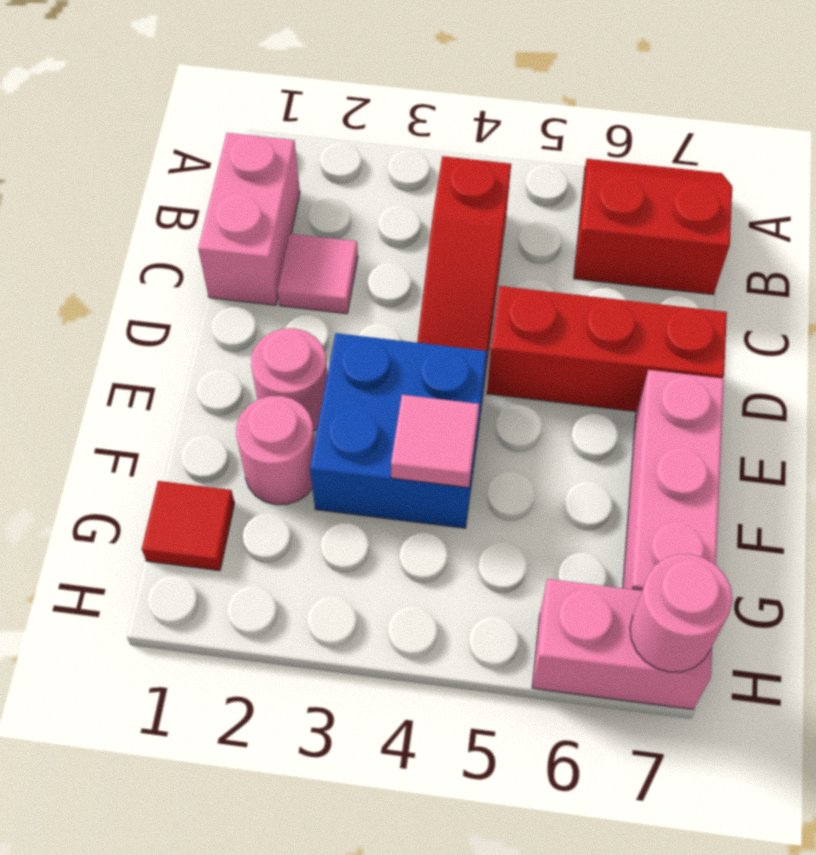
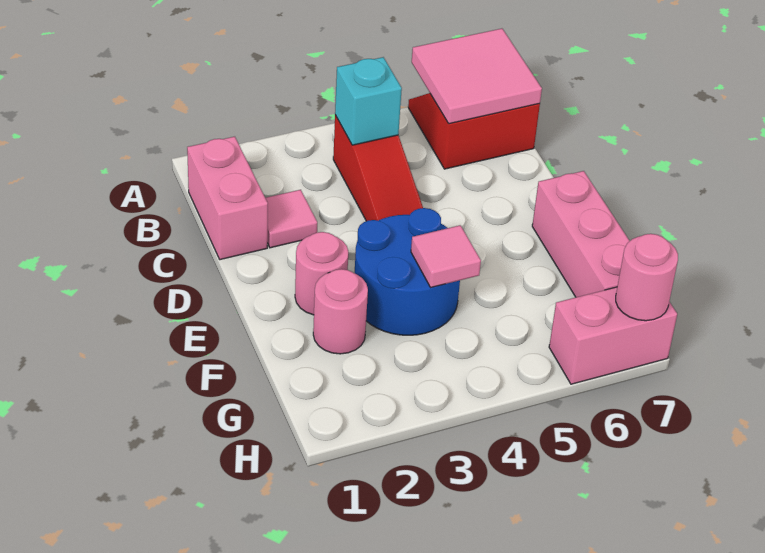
none -> pink tile A6:B7 level 2
none -> cyan brick B4 level 2
red brick D5:D7 level 1 -> none
blue brick E3:F4 level 1 -> blue round brick E3:F4 level 1
red tile G1 level 1 -> none

